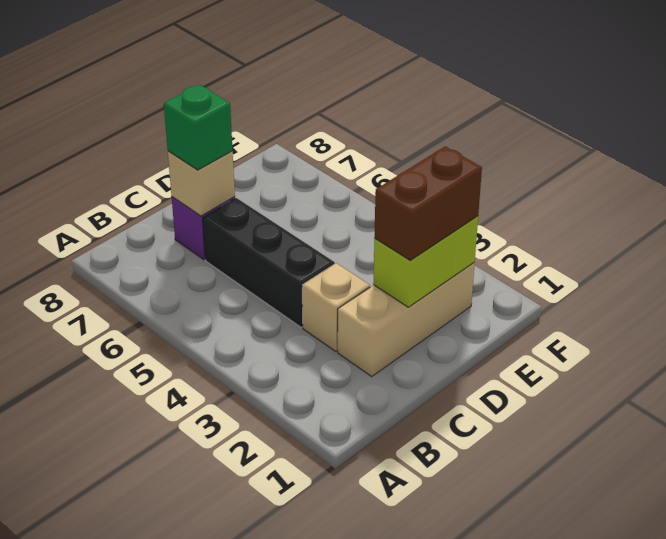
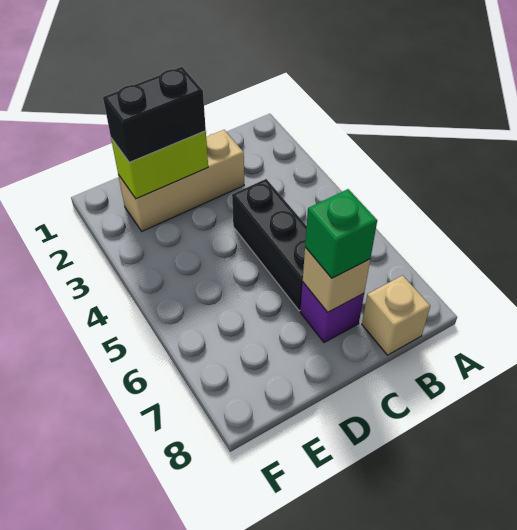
tan brick C3 level 1 -> tan brick B8 level 1
brown brick D2:E2 level 3 -> black brick D2:E2 level 3

